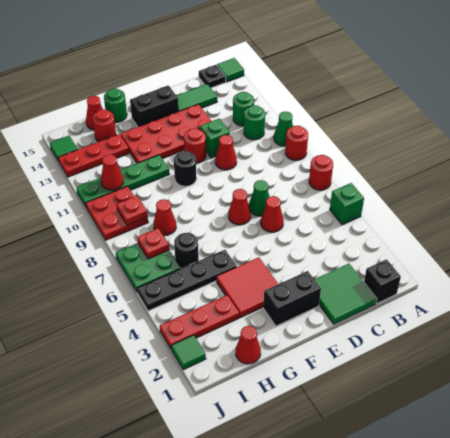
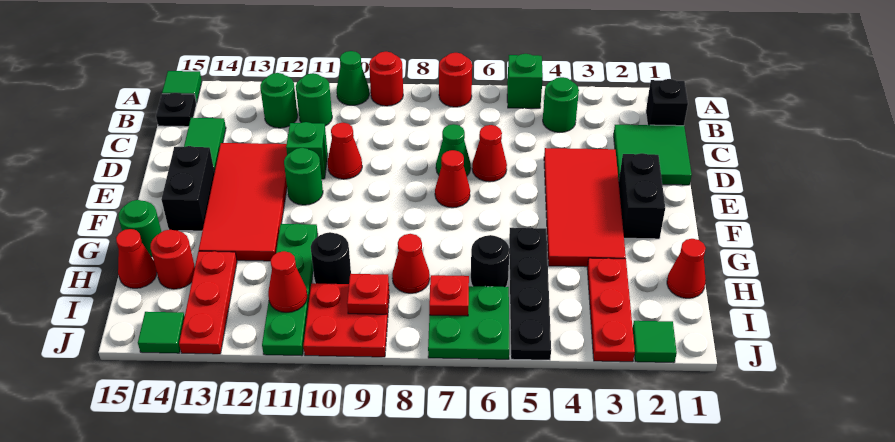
none -> green round brick B4 level 1
red plate D12:G13 level 1 -> red tile D12:G13 level 1
red round brick E11 level 1 -> green round brick E11 level 1
red tile F3:G4 level 1 -> red tile D3:G4 level 1
black round brick F10 level 1 -> black round brick H10 level 1

